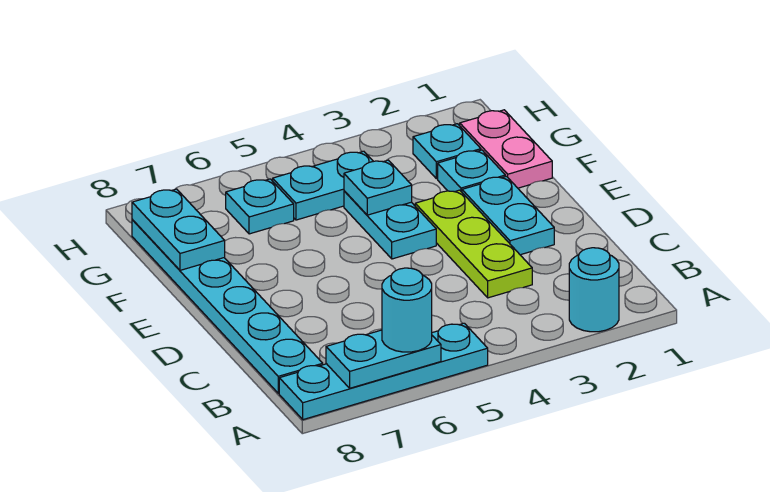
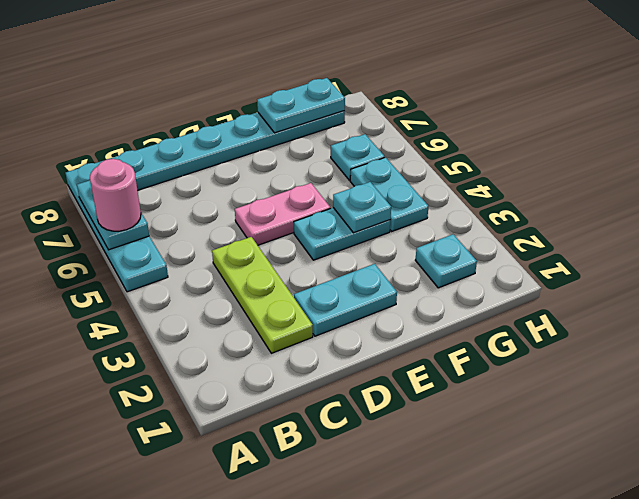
cyan round brick A2 level 1 -> none
cyan round brick A6 level 3 -> pink round brick A6 level 3
lime plate C3:E3 level 1 -> lime plate C2:C4 level 1
pink plate F1:G1 level 1 -> pink plate D5:E5 level 1
cyan plate F2 level 1 -> none

